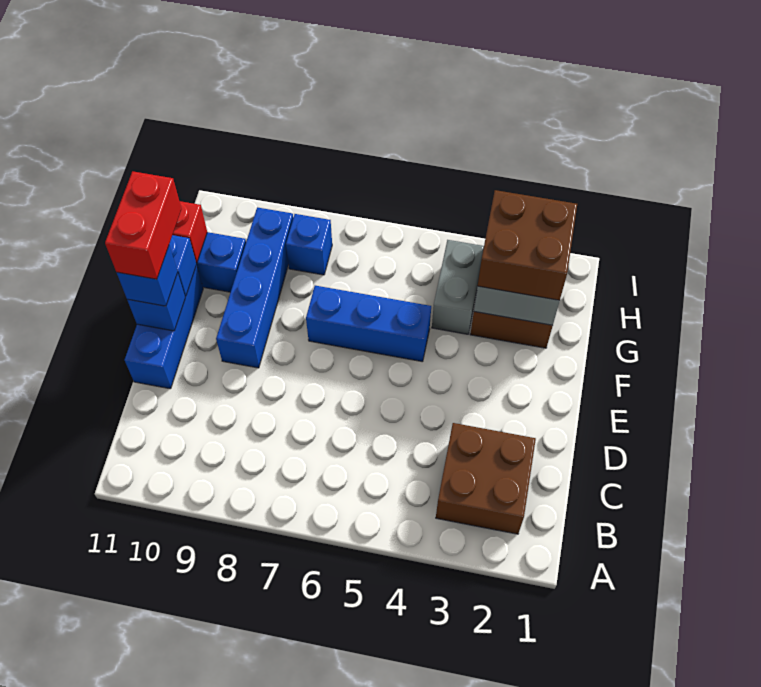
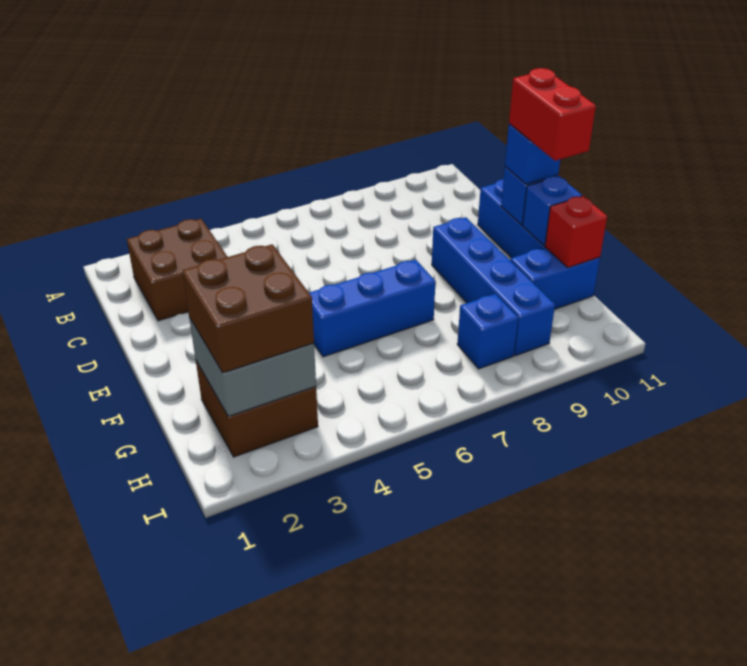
grey brick G4:H4 level 1 -> none

